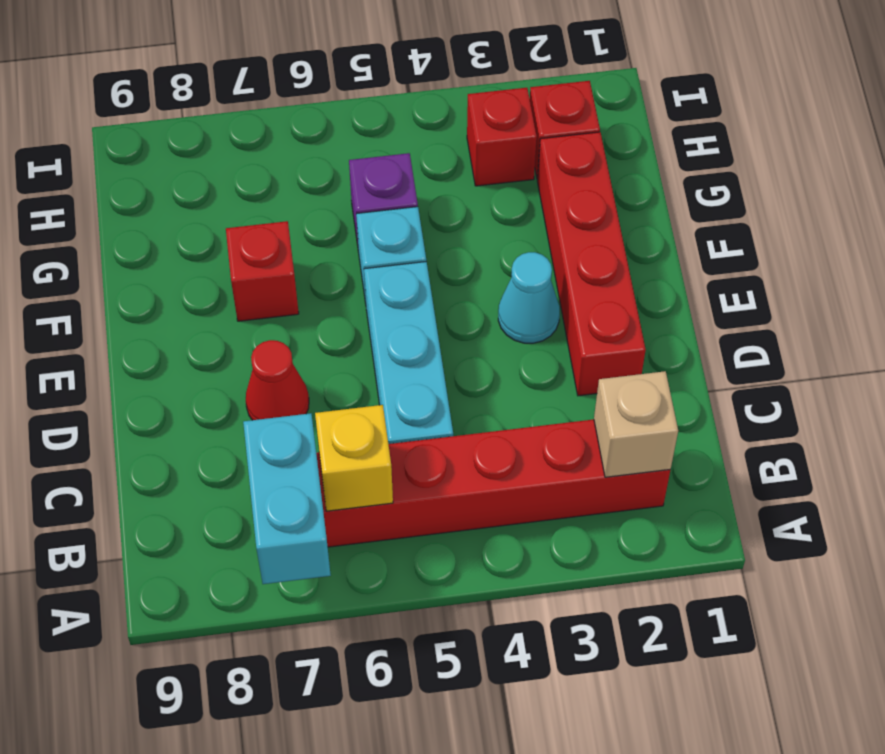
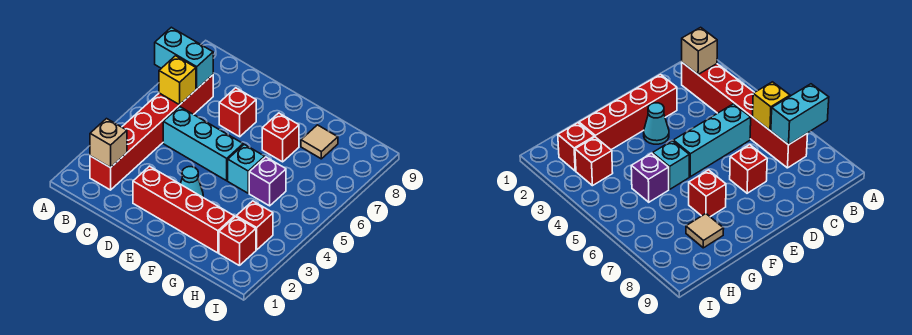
red cone D7 level 1 -> red brick D7 level 1
none -> tan tile G8 level 1

